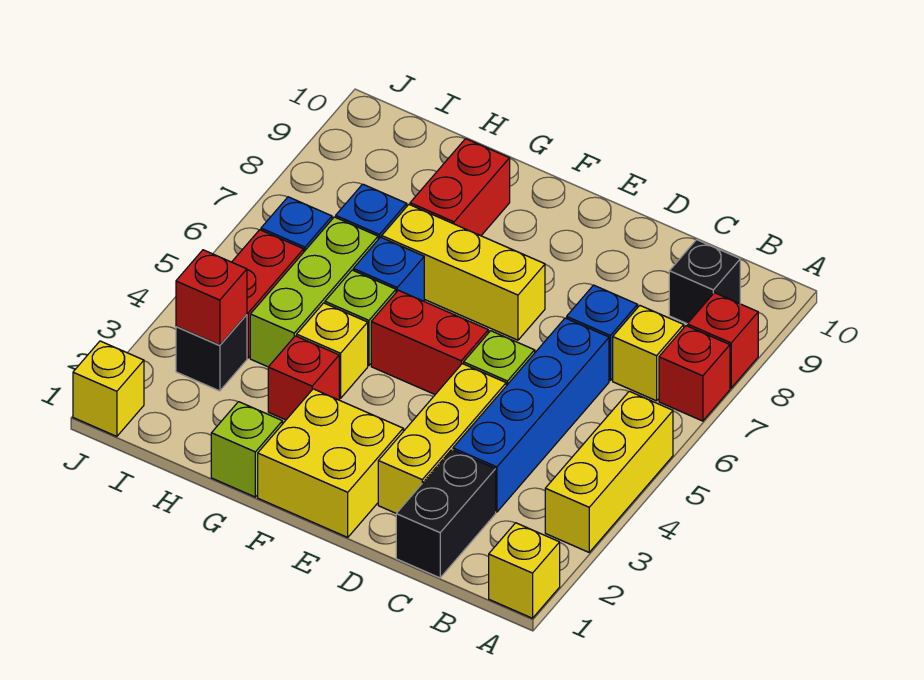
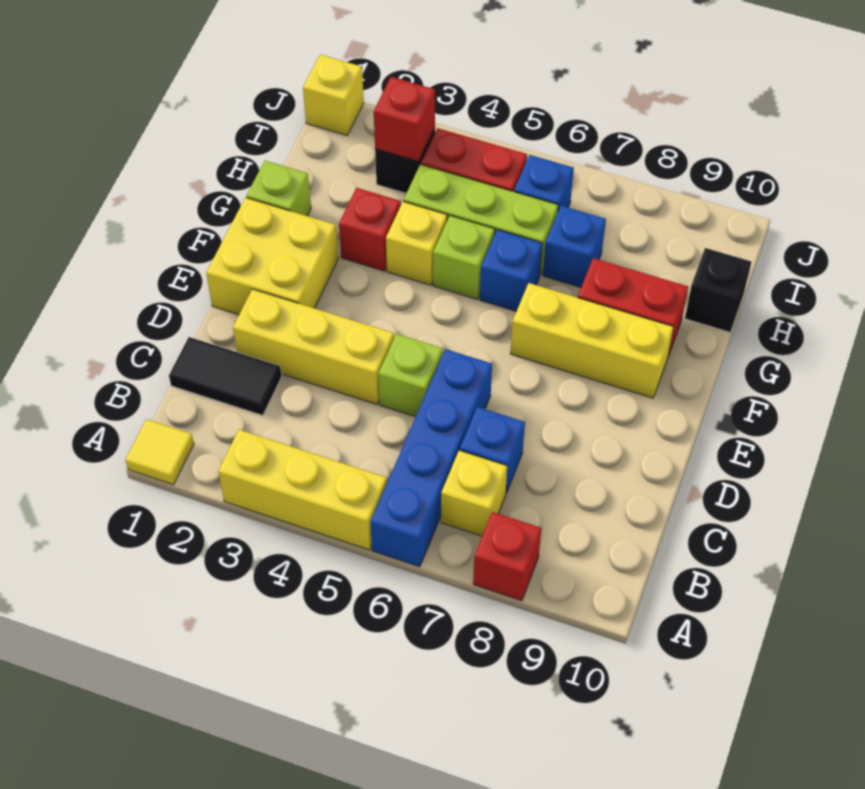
yellow brick A1 level 1 -> yellow tile A1 level 1
red brick A7 level 1 -> none
black brick B9 level 1 -> black brick H10 level 1
black brick C1:C2 level 1 -> black tile C1:C2 level 1
blue brick C3:C6 level 1 -> blue brick A6:D6 level 1
red brick E5:F5 level 1 -> none
yellow brick E7:G7 level 1 -> yellow brick F7:F9 level 1

